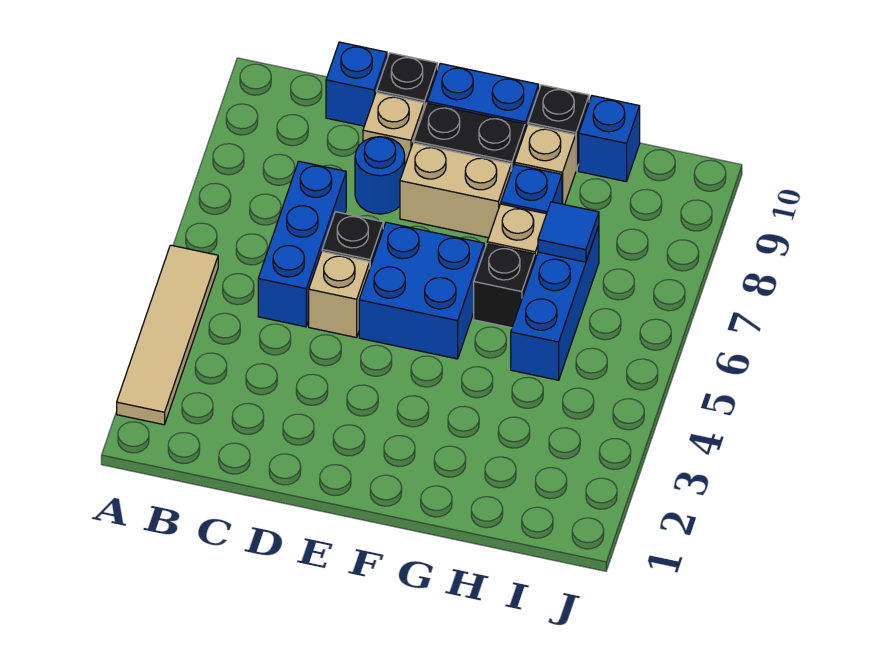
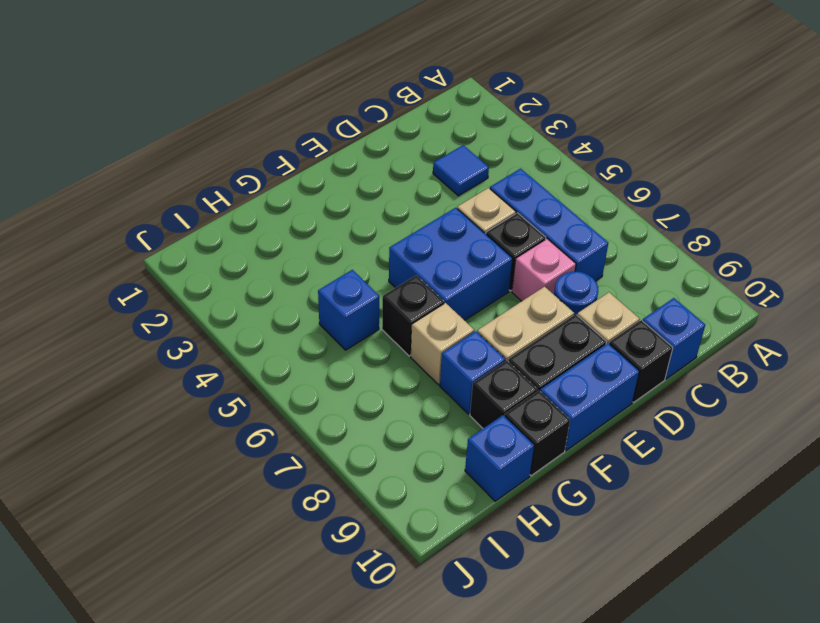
tan tile A2:A5 level 1 -> none
none -> pink brick D7 level 1
tan brick G9 level 1 -> black brick G9 level 1
blue brick H5:H7 level 1 -> blue brick H5 level 1
blue tile H7 level 2 -> blue tile C3 level 1

